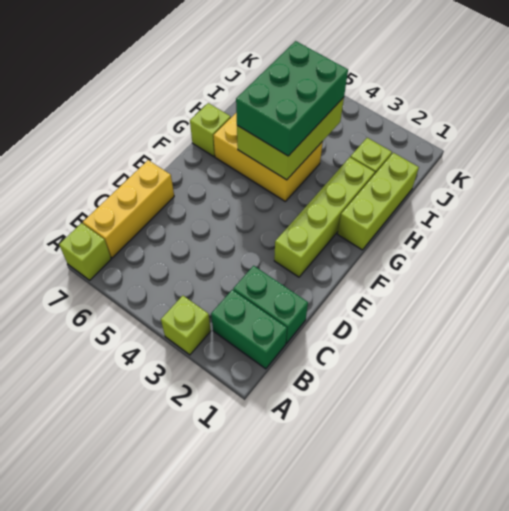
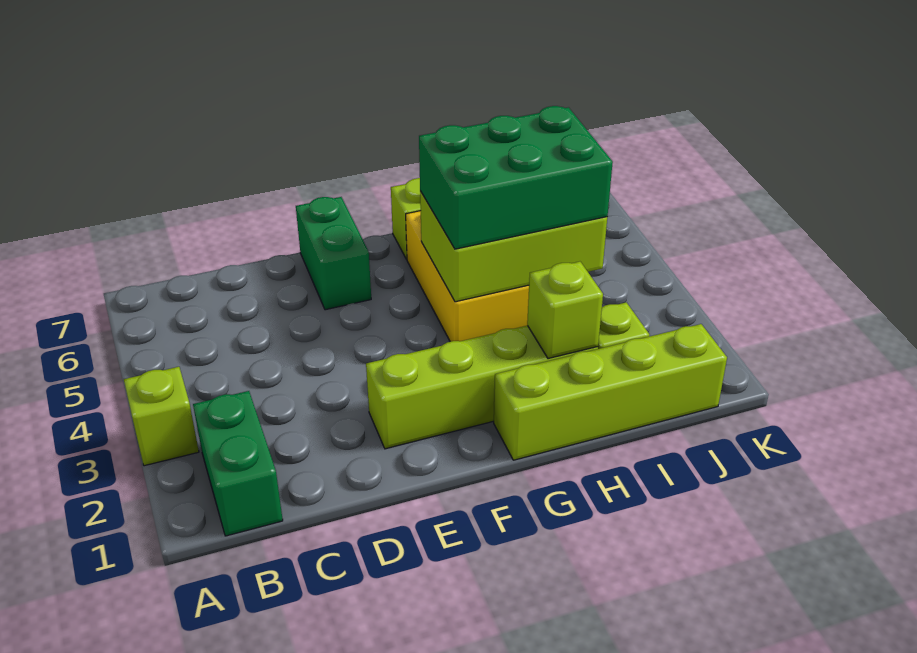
lime brick A7 level 1 -> lime brick H2 level 2
yellow brick B7:D7 level 1 -> none
green brick C1:C2 level 1 -> green brick E6:E7 level 1
lime brick G1:I1 level 1 -> lime brick G1:J1 level 1

